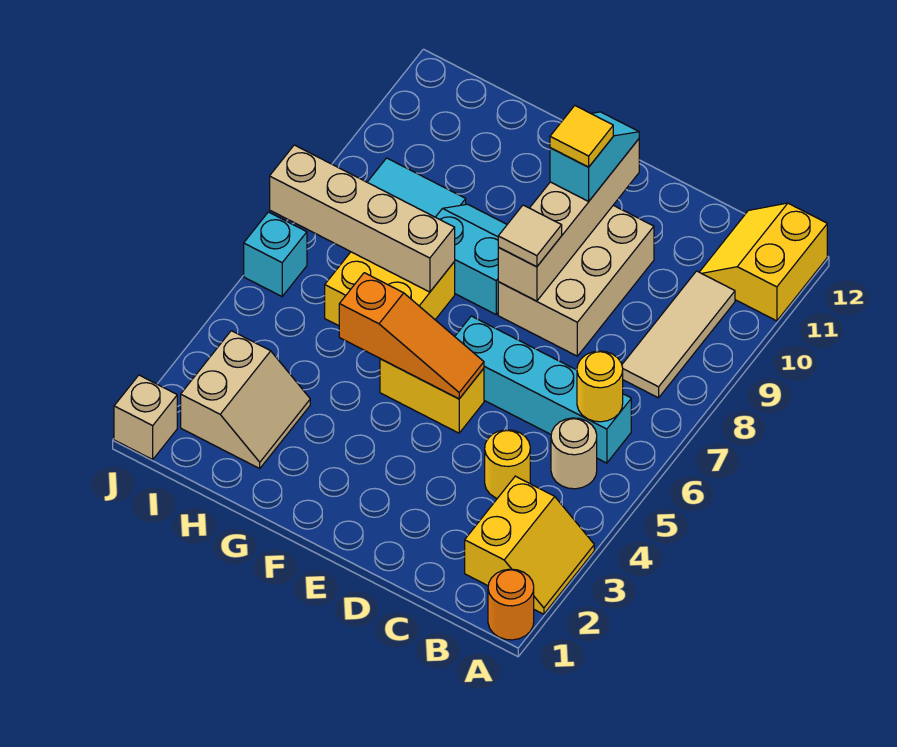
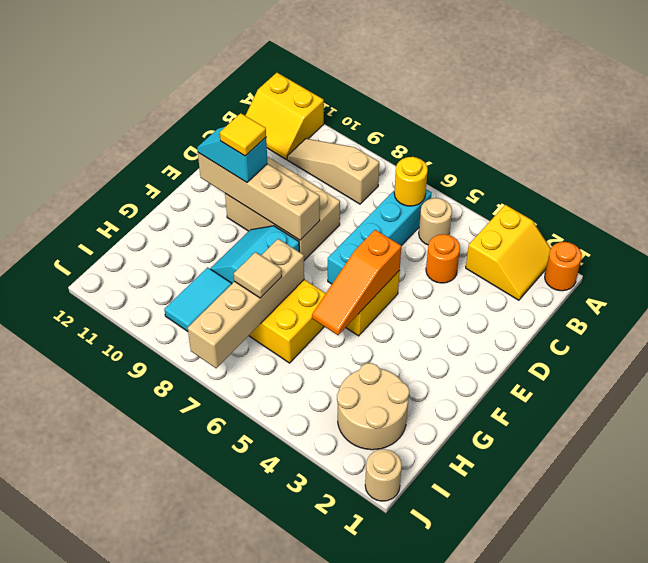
yellow slope A2:B3 level 1 top B -> yellow slope A2:B3 level 1 top 3
tan tile B8:B10 level 1 -> tan slope B8:B10 level 1 top 8
yellow round brick C4 level 1 -> orange round brick C4 level 1
orange slope E5:G5 level 2 top G -> orange slope E5:G5 level 2 top E
tan tile E8 level 3 -> tan tile H7 level 3
tan slope H2:I3 level 1 top I -> tan round brick H2:I3 level 1
tan brick J1 level 1 -> tan round brick J1 level 1
cyan brick J6 level 1 -> none

